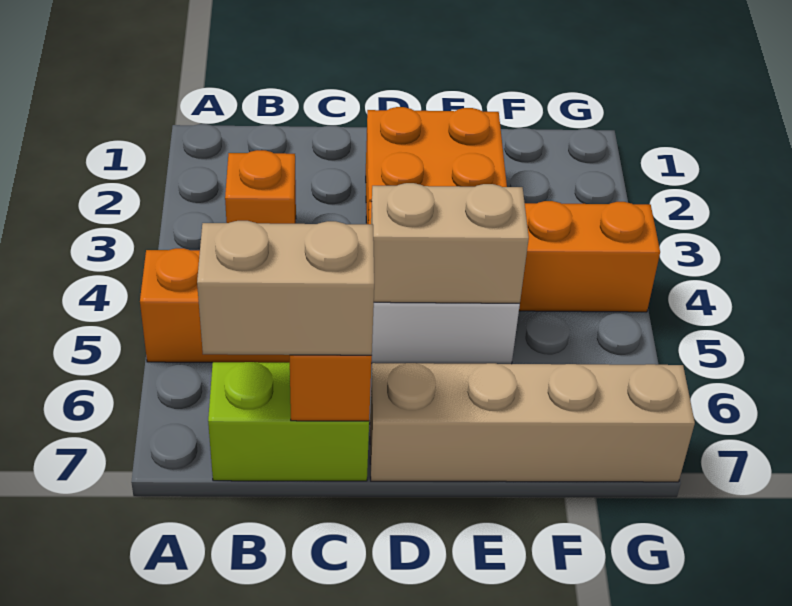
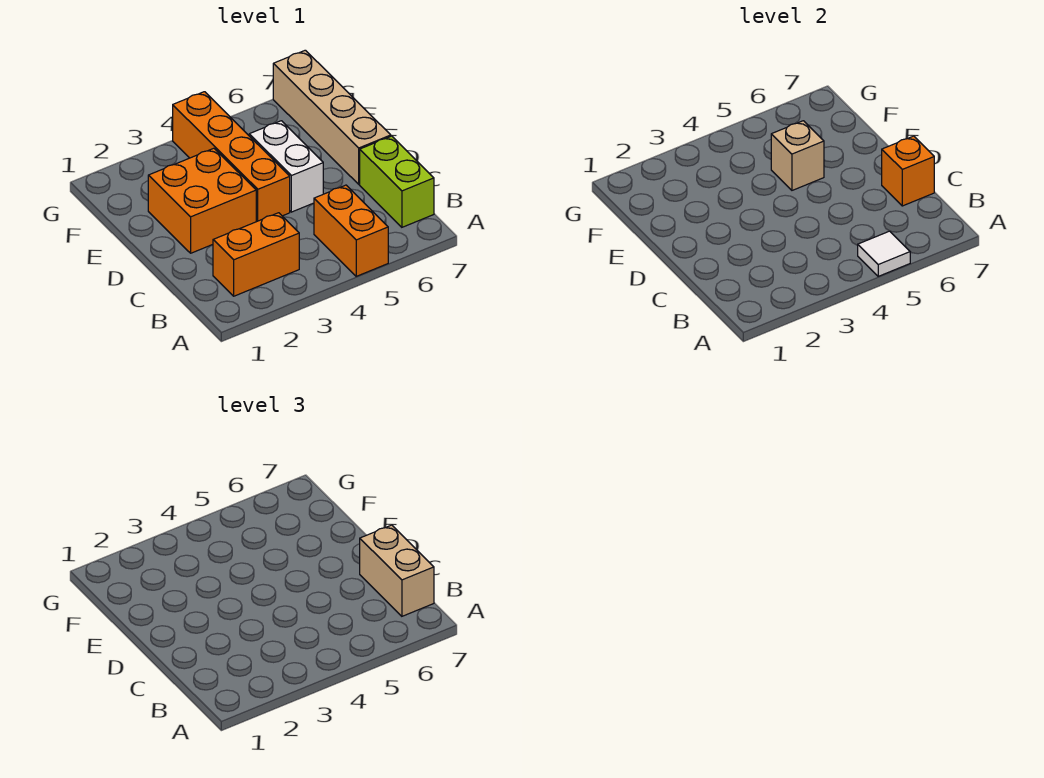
none -> white tile A5 level 2
orange brick B3 level 1 -> orange brick B2:B3 level 1
tan brick D5:E5 level 2 -> tan brick E5 level 2

